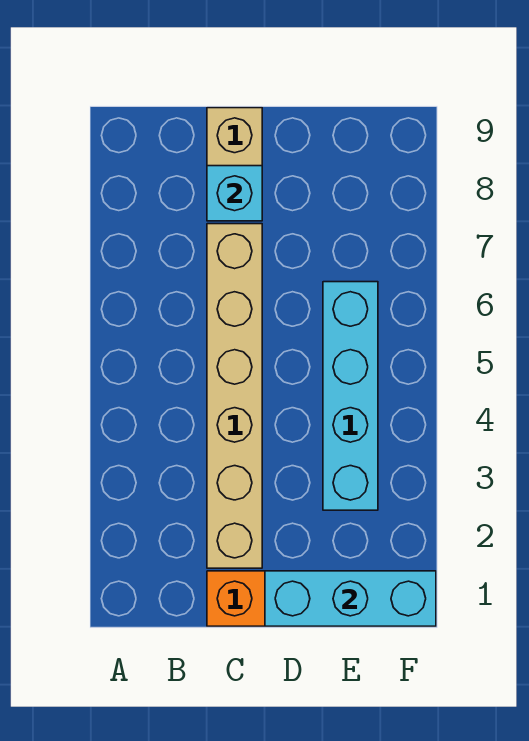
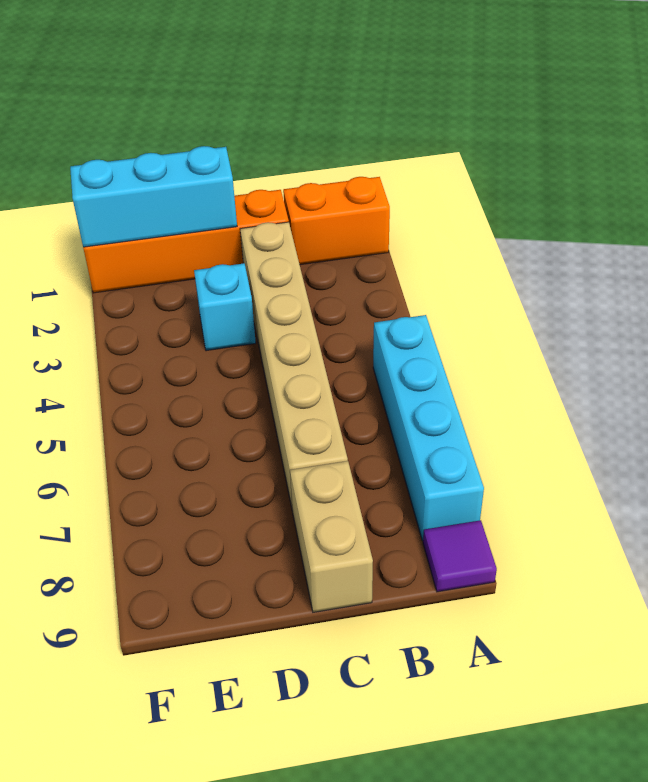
none -> orange brick A1:B1 level 1
none -> purple tile A9 level 1
cyan brick C8 level 2 -> cyan brick D3 level 1
cyan brick E3:E6 level 1 -> cyan brick A5:A8 level 1

